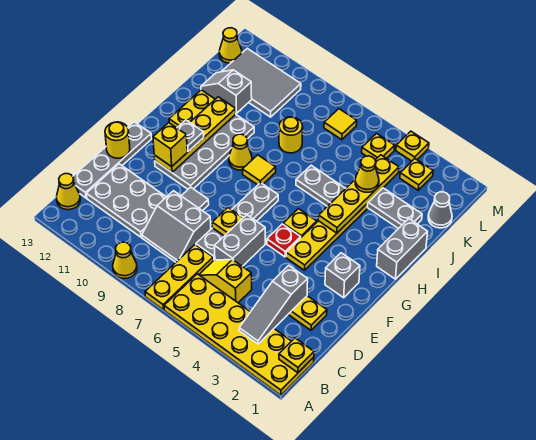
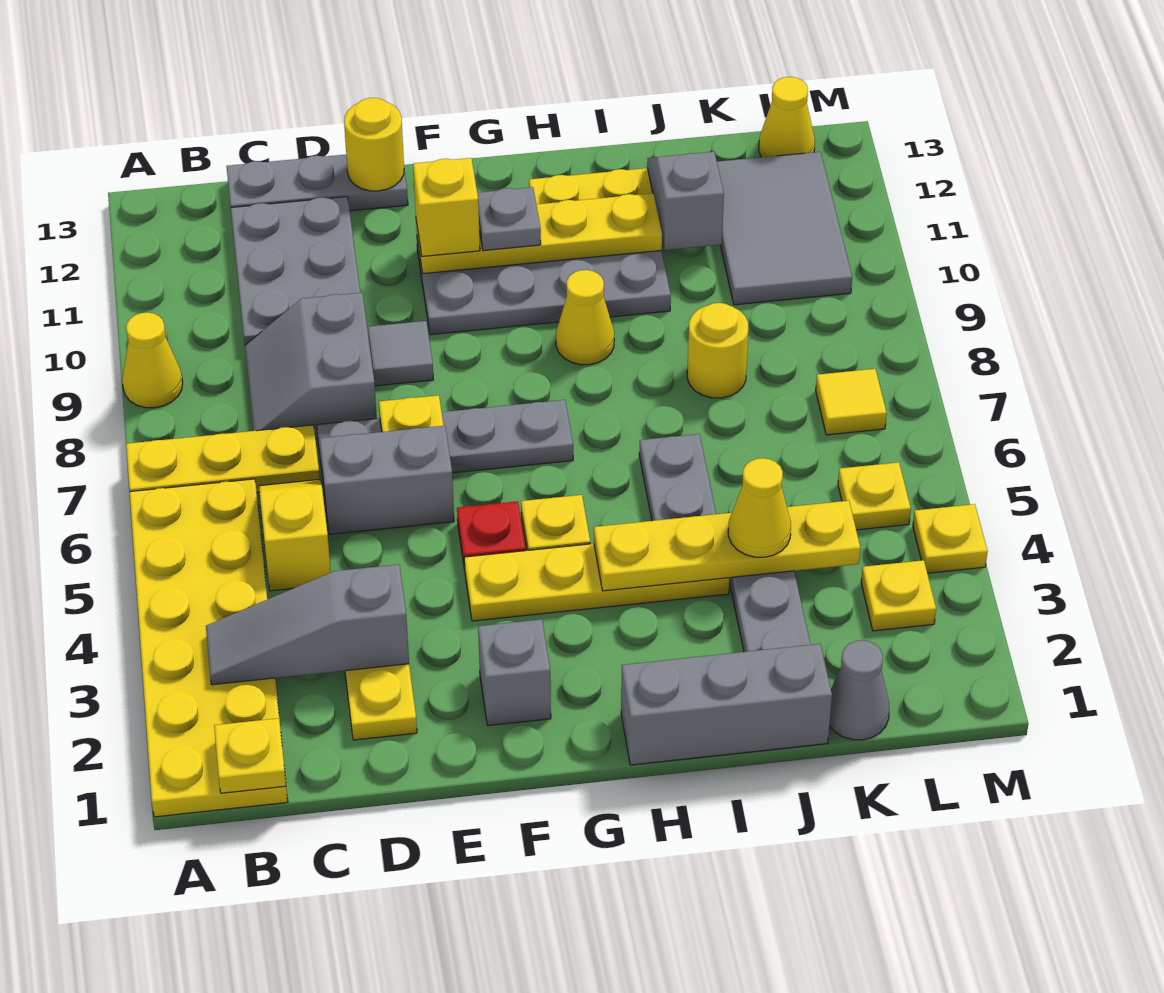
yellow cone B13 level 1 -> none
grey plate C13:F13 level 1 -> grey plate C13:E13 level 1
grey brick H1:I1 level 1 -> grey brick H1:J1 level 1
yellow tile H8 level 1 -> none

